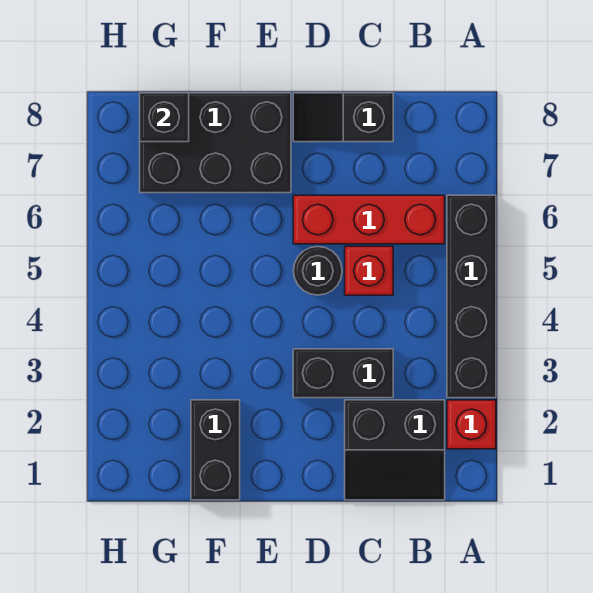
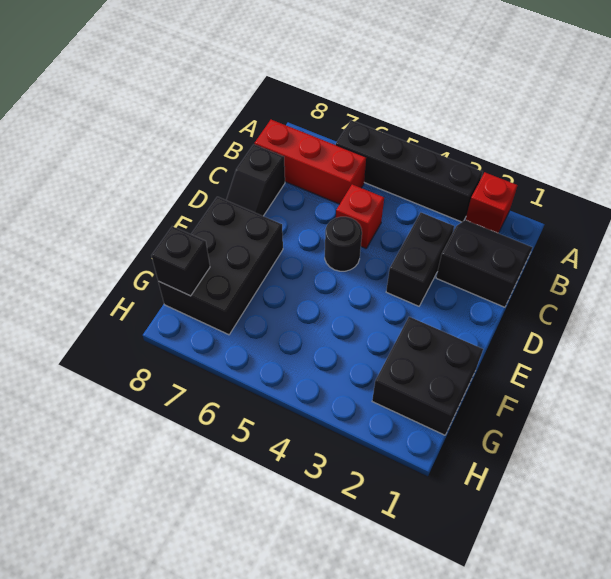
black slope B1:C2 level 1 top 2 -> black slope B1:C2 level 1 top C
red brick B6:D6 level 1 -> red brick B6:B8 level 1
black brick F1:F2 level 1 -> black brick F1:G2 level 1

